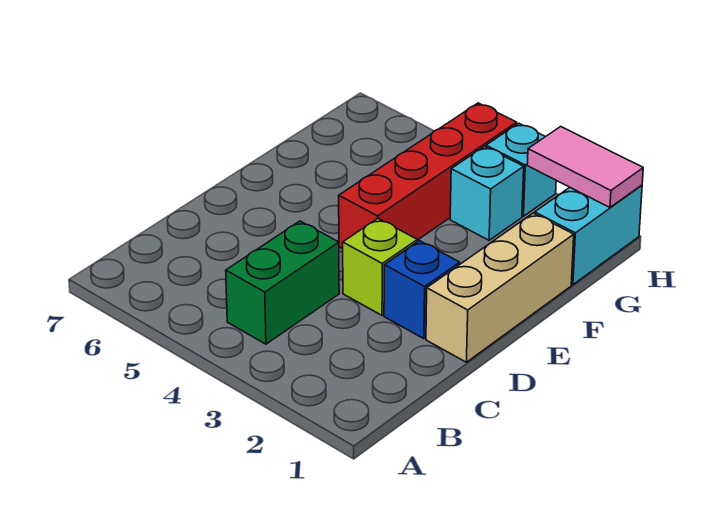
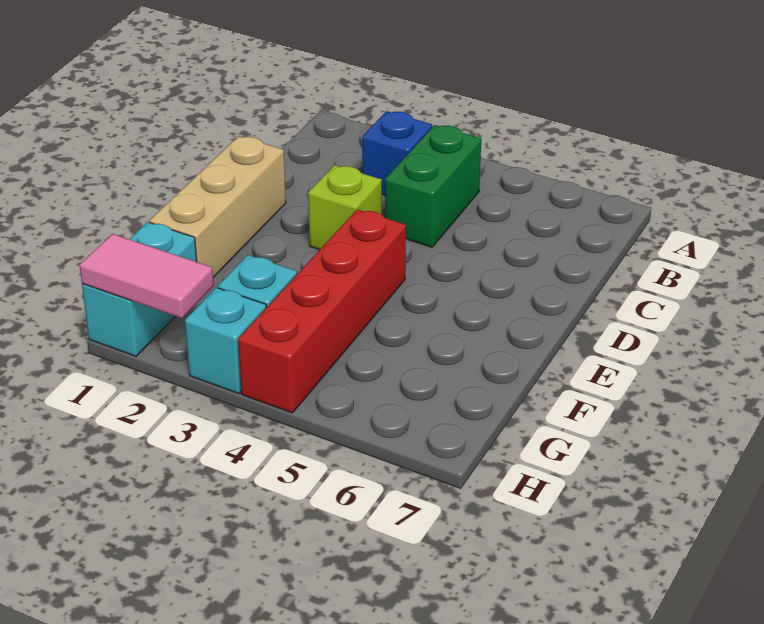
blue brick D2 level 1 -> blue brick B3 level 1

